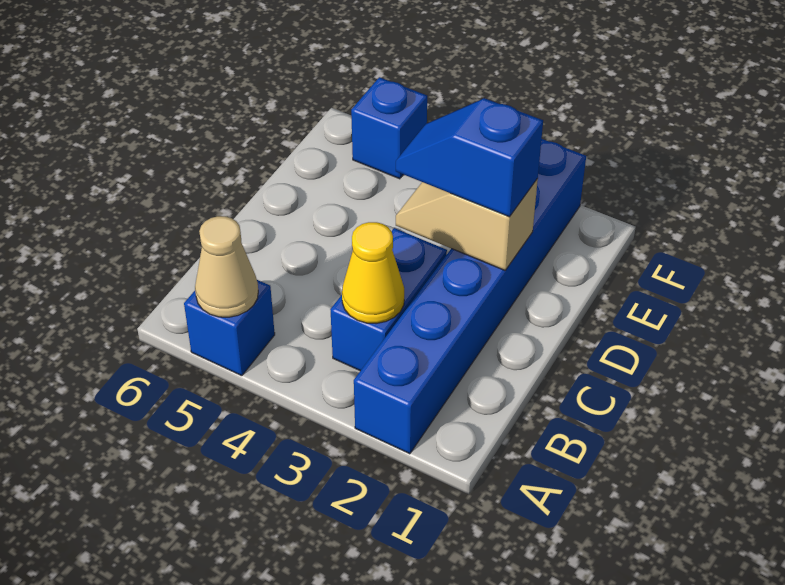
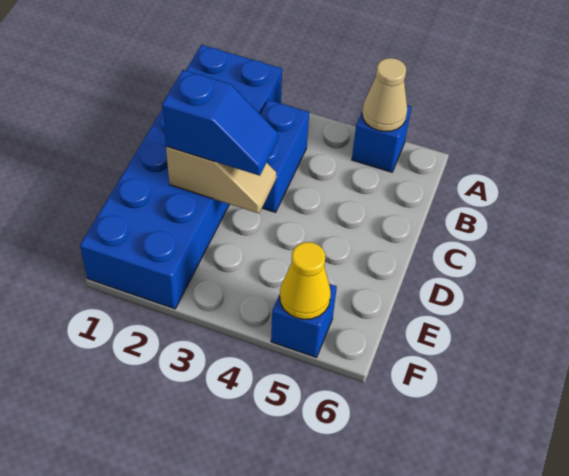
blue brick A2:F2 level 1 -> blue brick A1:F2 level 1
yellow cone B3 level 2 -> yellow cone F5 level 2

